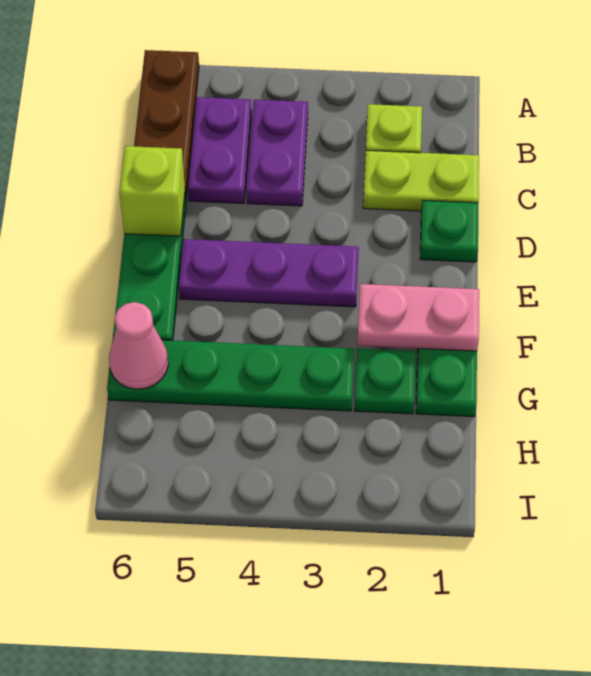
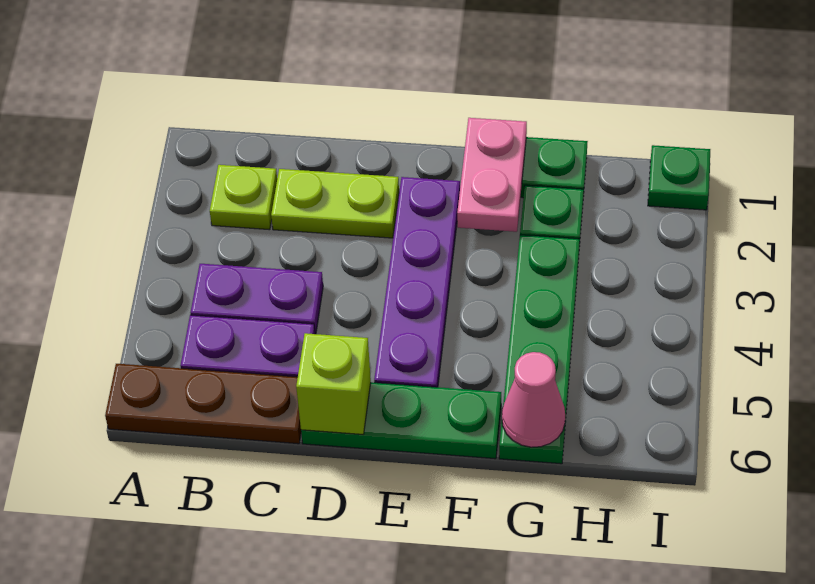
lime plate C1:C2 level 1 -> lime plate C2:D2 level 1
green plate D1 level 1 -> green plate I1 level 1
purple plate E3:E5 level 1 -> purple plate E2:E5 level 1

